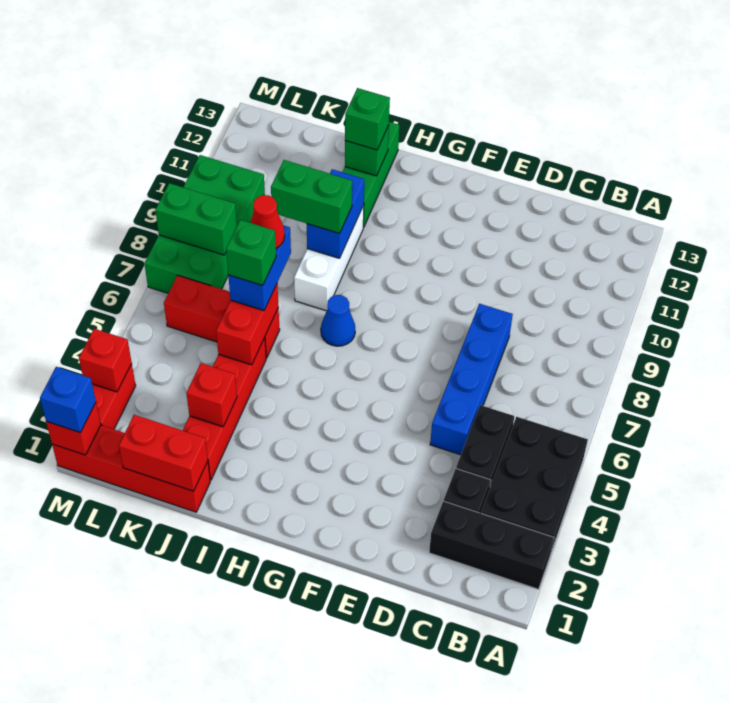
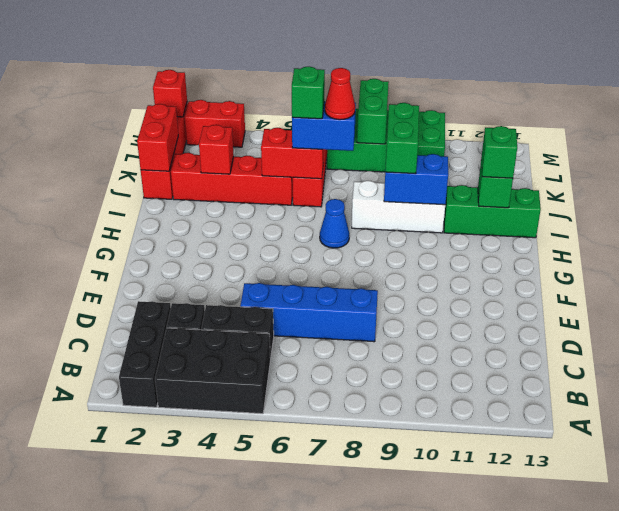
blue brick M1 level 3 -> none
red brick M3 level 2 -> none

